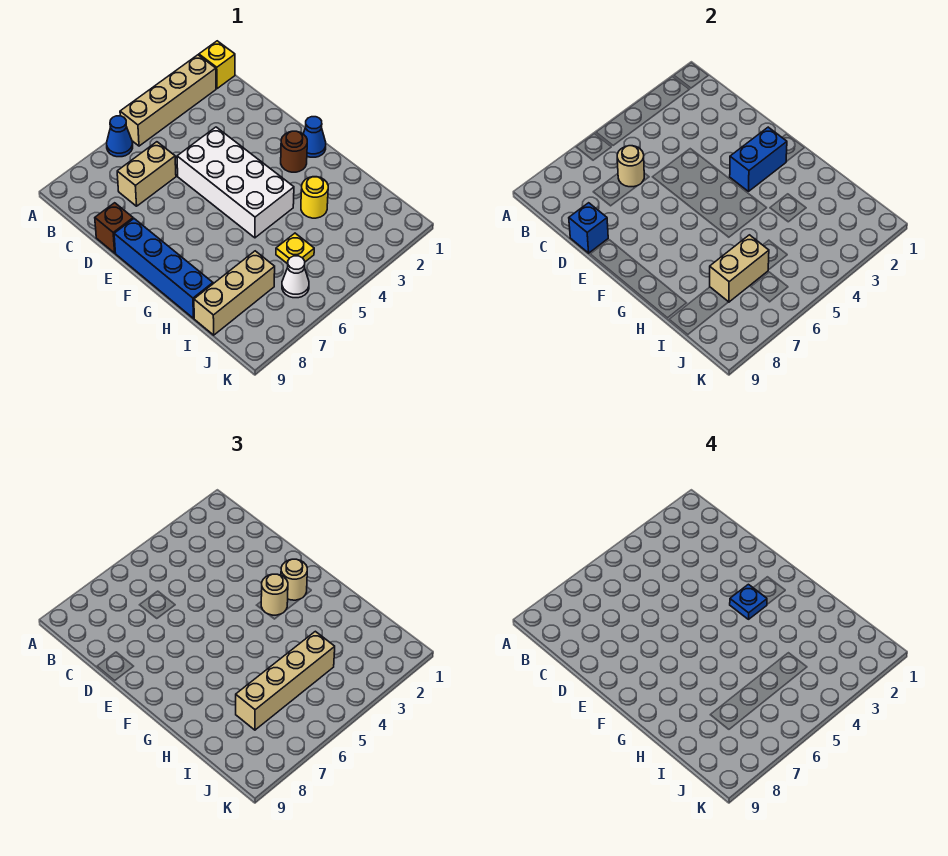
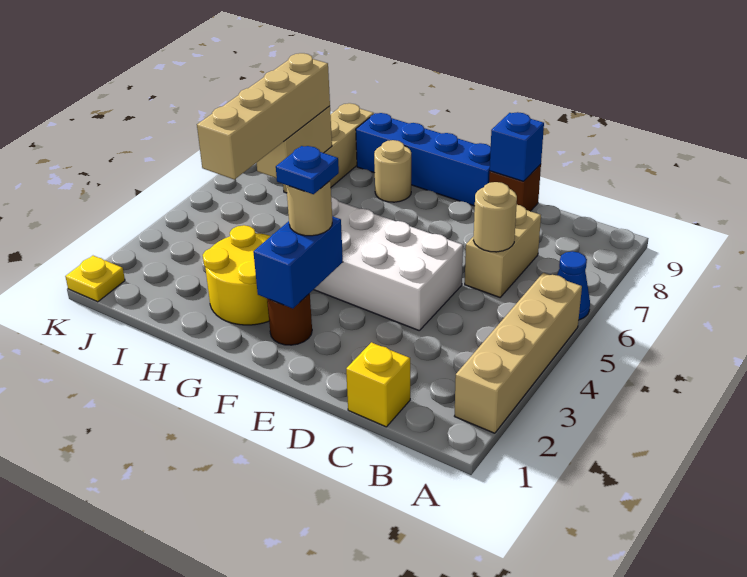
yellow brick A1 level 1 -> yellow brick C1 level 1
blue cone F1 level 1 -> none
tan round brick F2 level 3 -> tan round brick G8 level 1
yellow round brick H3 level 1 -> yellow round brick G2:H3 level 1
yellow plate I5 level 1 -> yellow plate K1 level 1
white cone J6 level 1 -> none

